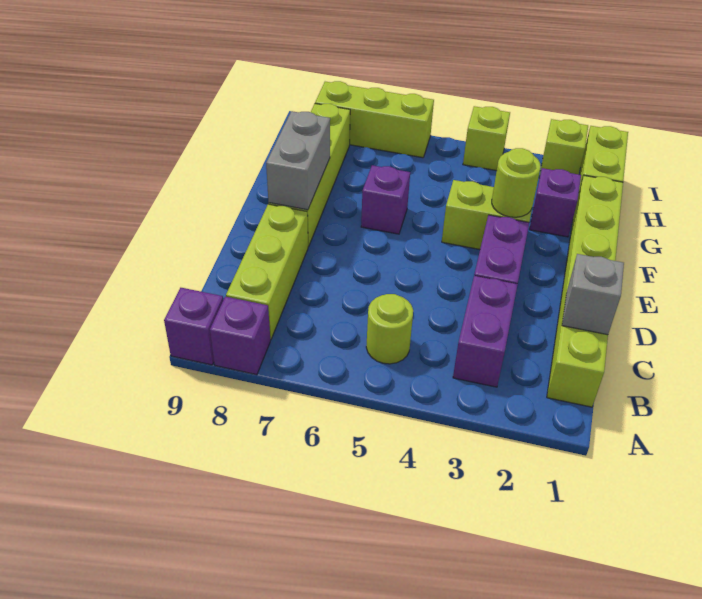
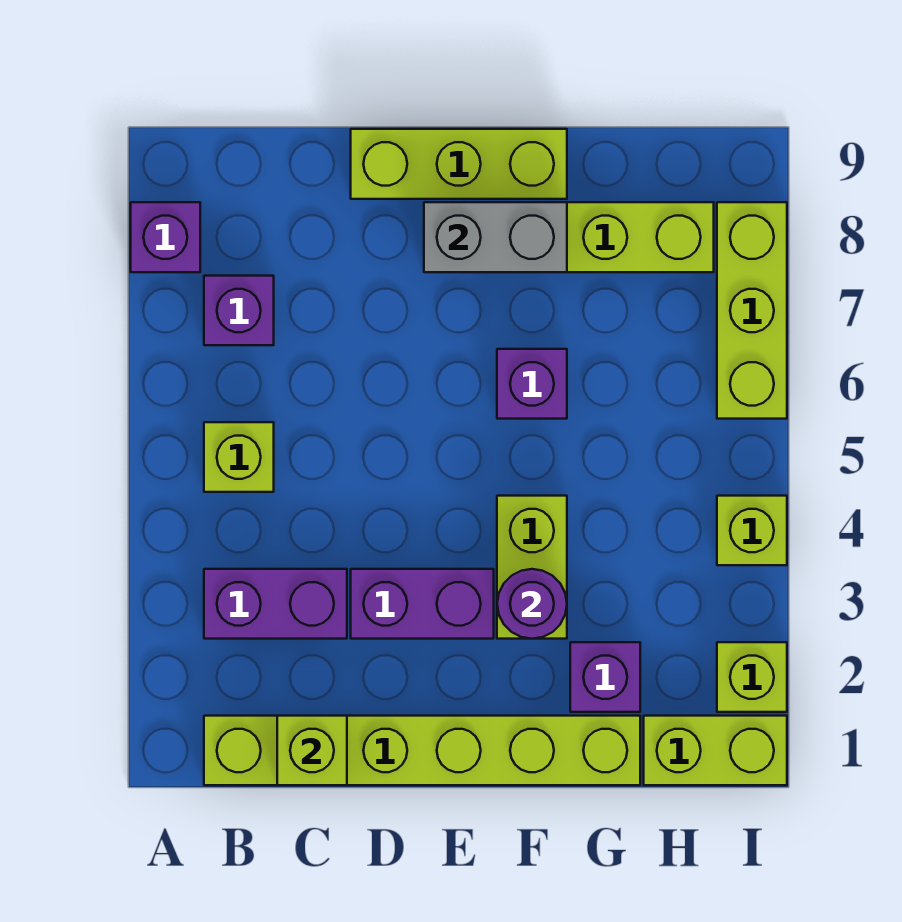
purple brick A9 level 1 -> purple brick B7 level 1
lime round brick B5 level 1 -> lime brick B5 level 1
lime brick B8:D8 level 1 -> lime brick D9:F9 level 1
grey brick C1 level 2 -> lime brick C1 level 2
lime round brick F3 level 2 -> purple round brick F3 level 2

